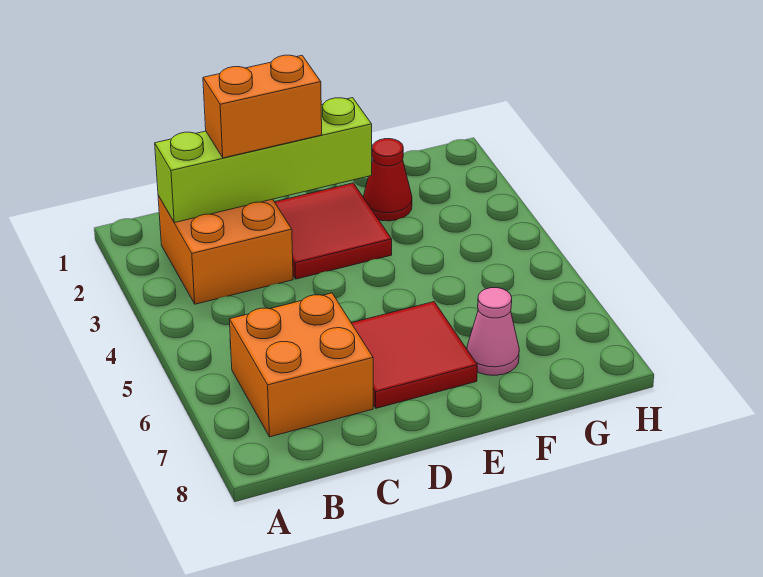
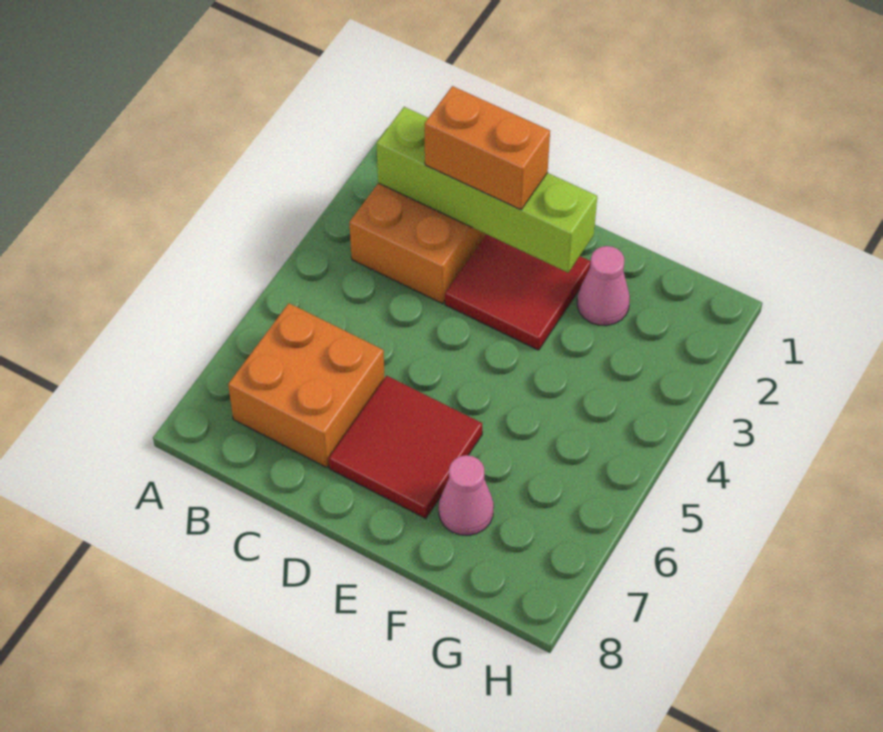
red cone F2 level 1 -> pink cone F2 level 1

